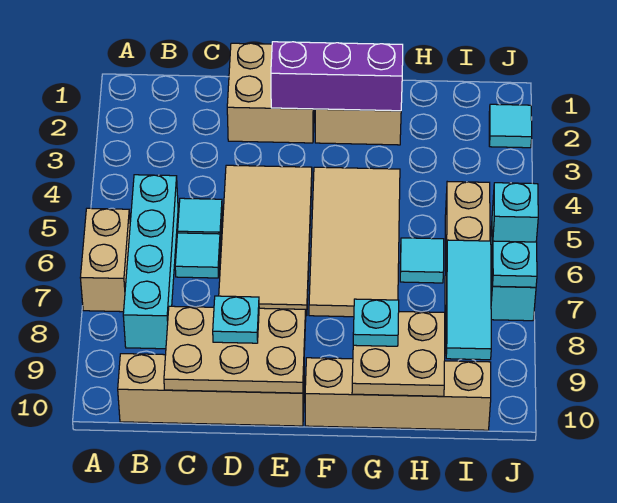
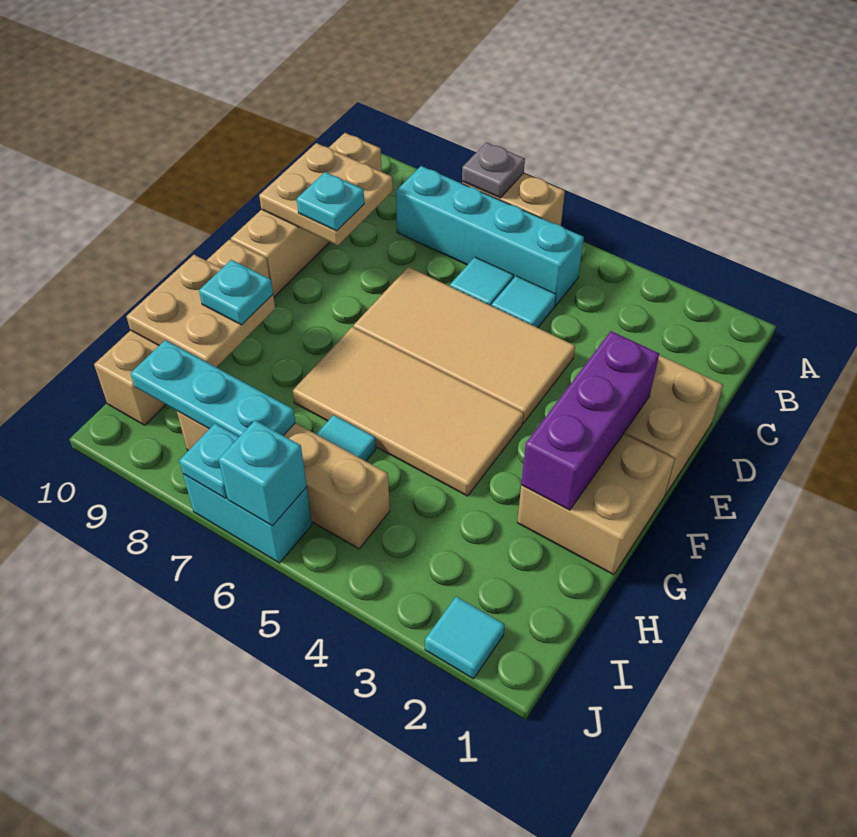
none -> grey plate A7 level 2
tan plate C9:E10 level 2 -> tan plate C9:D10 level 2
cyan tile I7:I9 level 2 -> cyan plate I7:I9 level 2

